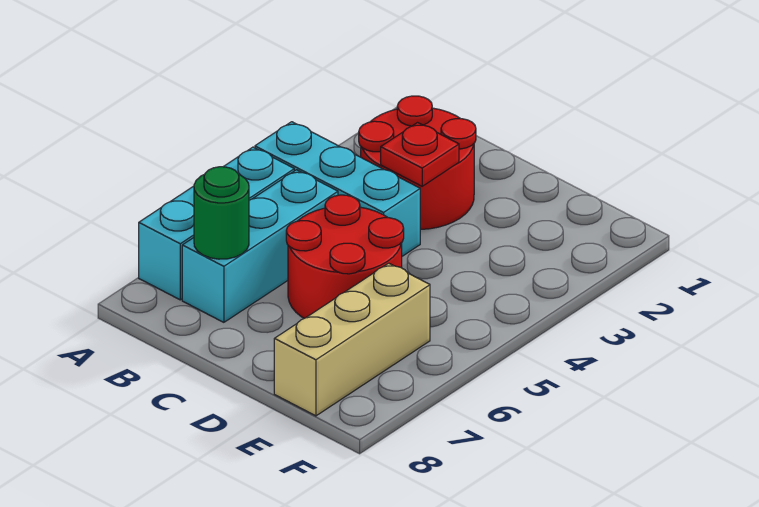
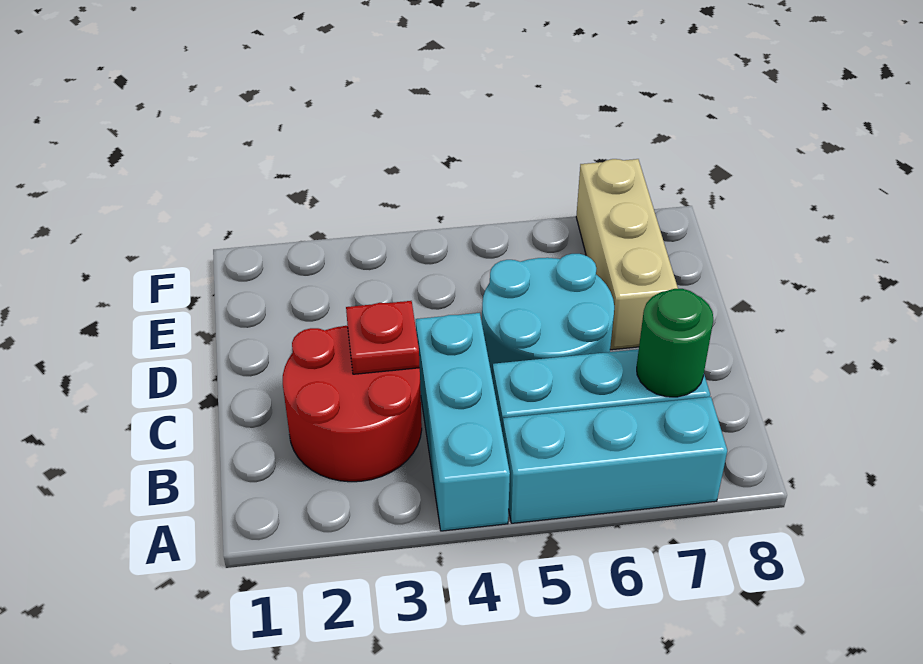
red round brick C5:D6 level 1 -> cyan round brick C5:D6 level 1
tan brick E6:E8 level 1 -> tan brick D7:F7 level 1

